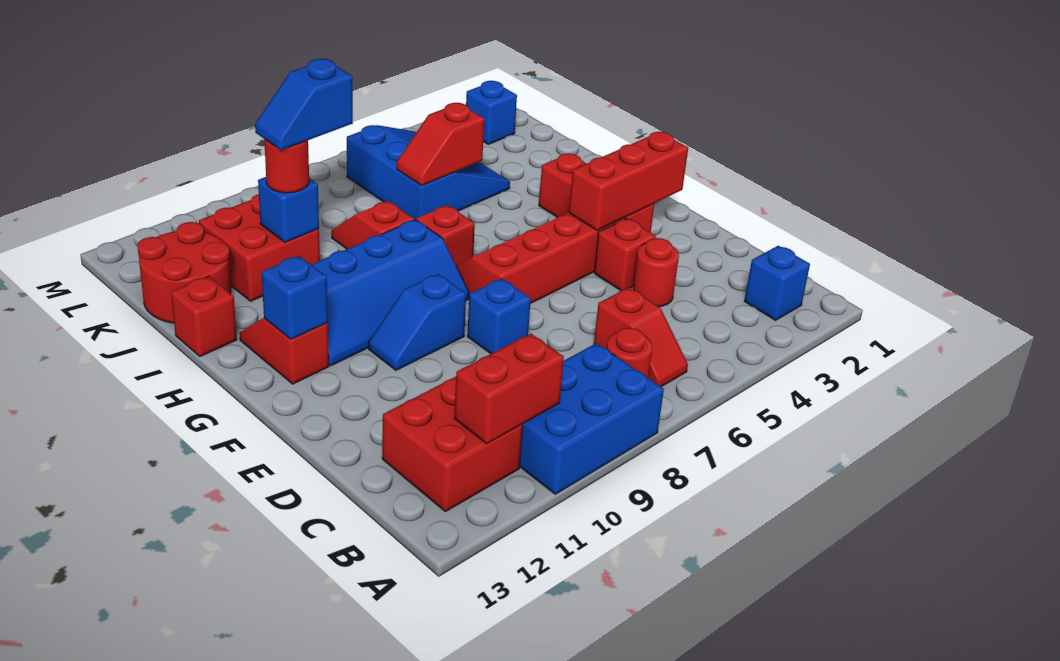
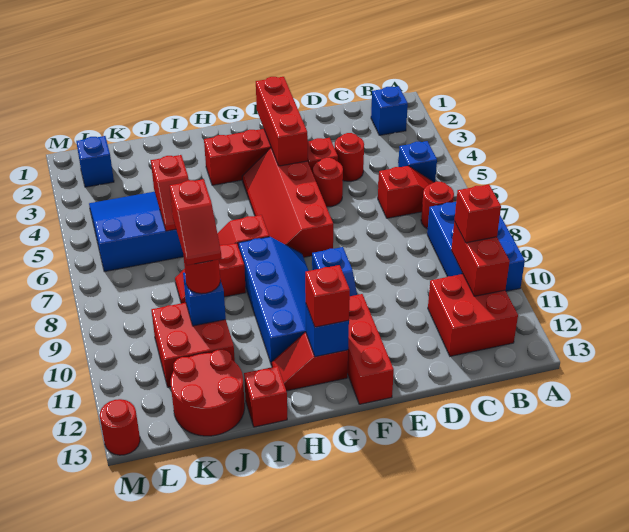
none -> red brick B10 level 3
none -> red round brick E5 level 1
blue brick E8 level 1 -> blue brick B5 level 1
none -> red brick F11:F13 level 1
none -> red brick G12 level 3
blue slope J9:J10 level 4 top 9 -> red slope J9:J10 level 4 top 9
none -> red round brick M13 level 1

